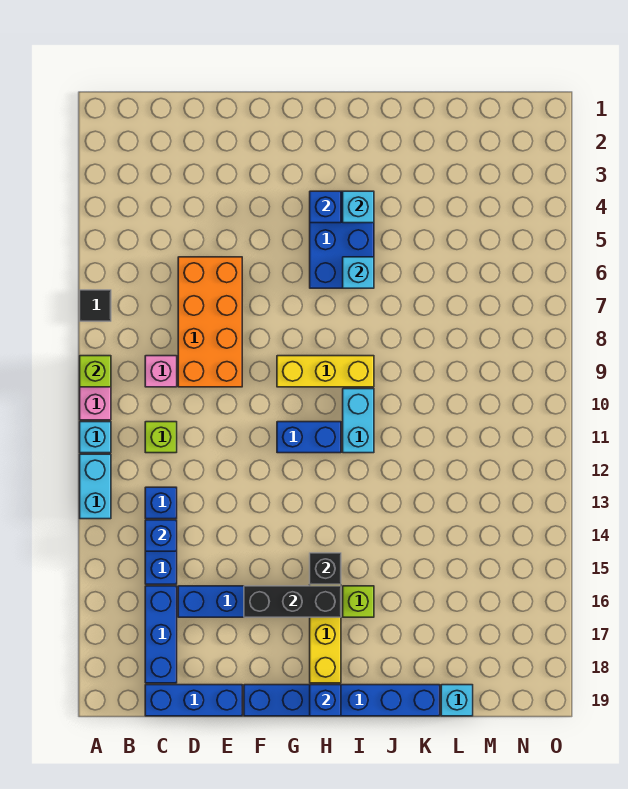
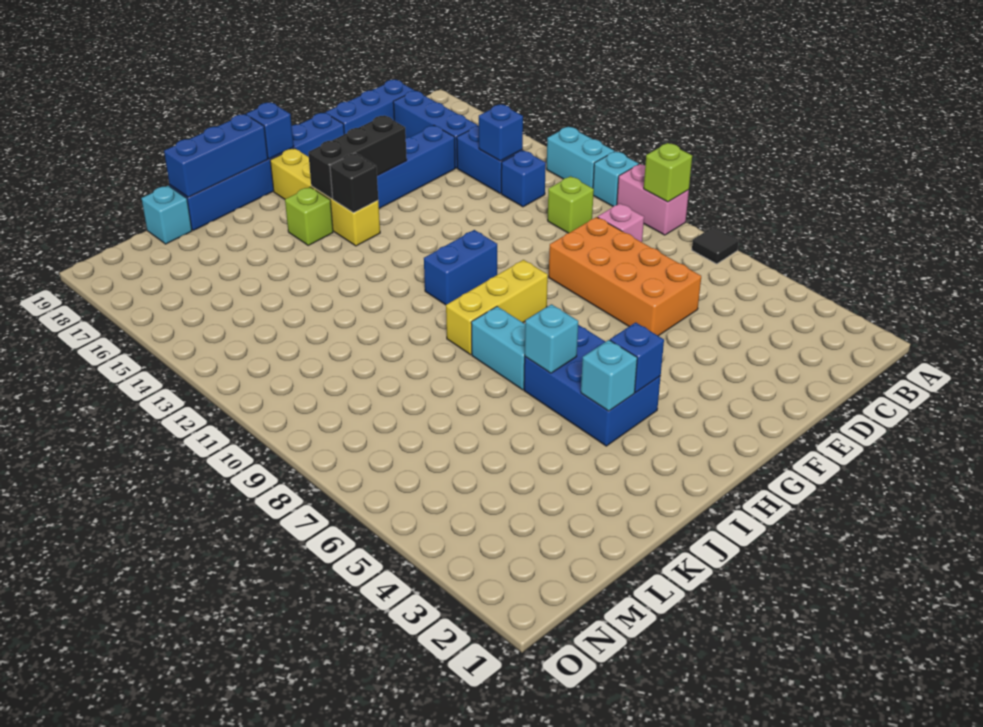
cyan brick I10:I11 level 1 -> cyan brick I7:I8 level 1
none -> blue brick I19:K19 level 2

